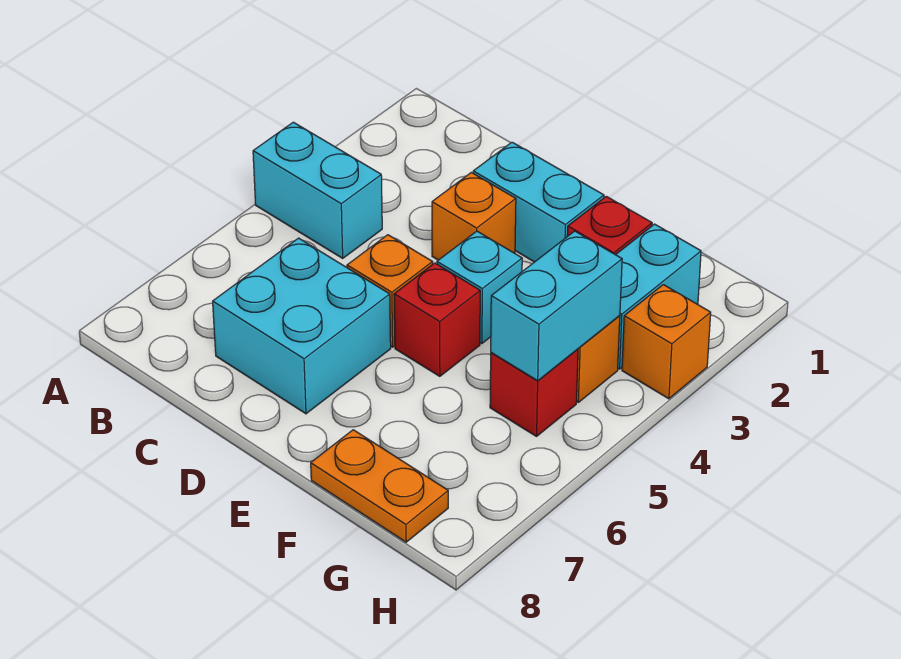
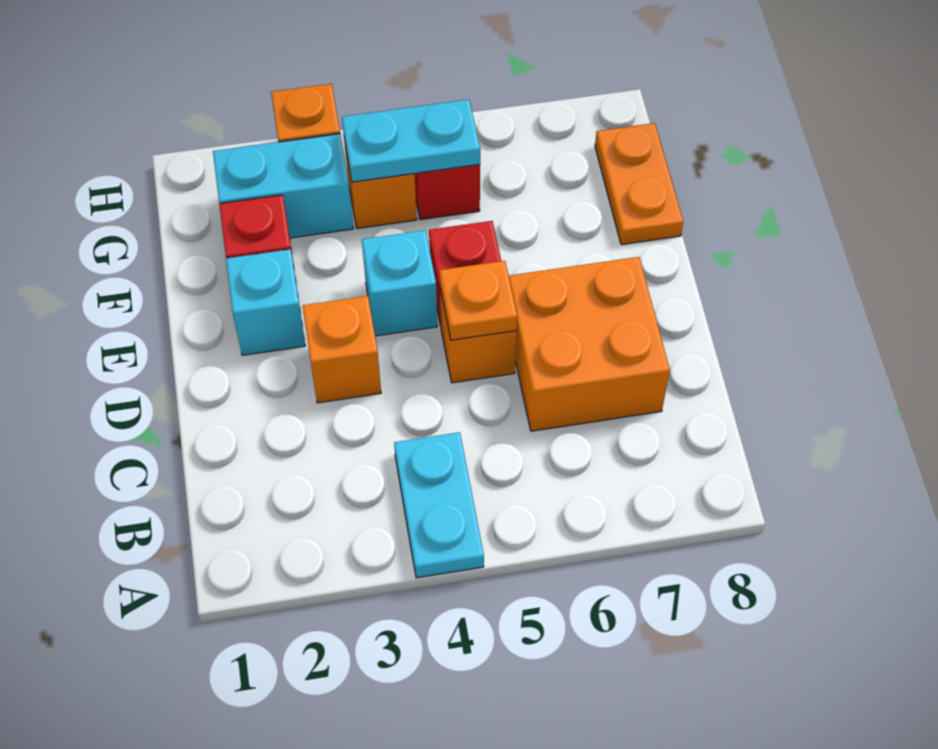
cyan brick A4:B4 level 1 -> cyan plate A4:B4 level 1
cyan brick C6:D7 level 1 -> orange brick C6:D7 level 1
cyan brick D2:E2 level 1 -> cyan brick E2 level 1
none -> orange plate D5 level 2
cyan brick G4:G5 level 2 -> cyan plate G4:G5 level 2

